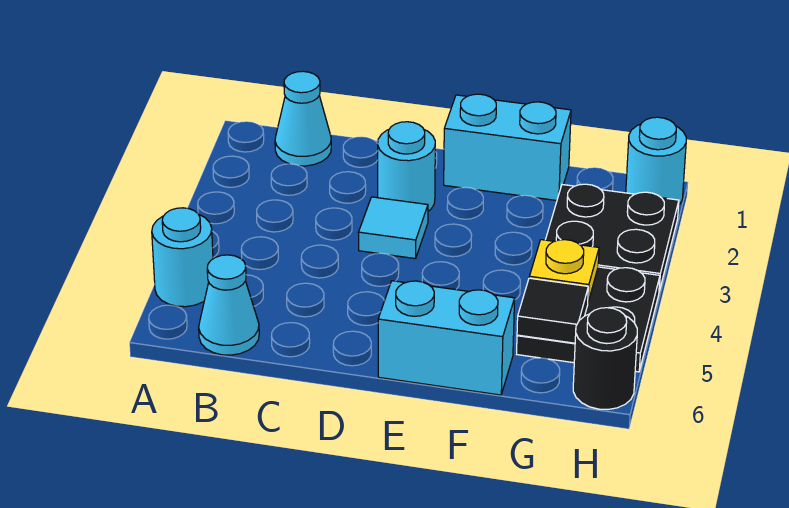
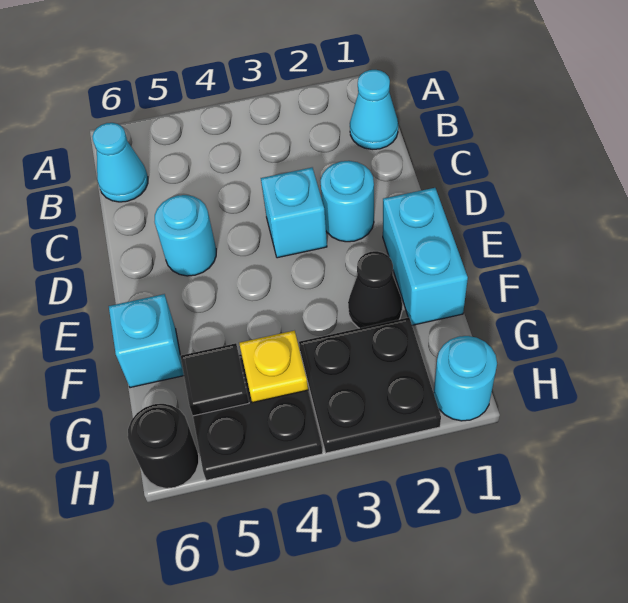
cyan round brick A5 level 1 -> cyan round brick D5 level 1
cyan tile D3 level 1 -> cyan brick D3 level 1
cyan brick E6:F6 level 1 -> cyan brick F6 level 1
none -> black cone F2 level 1

